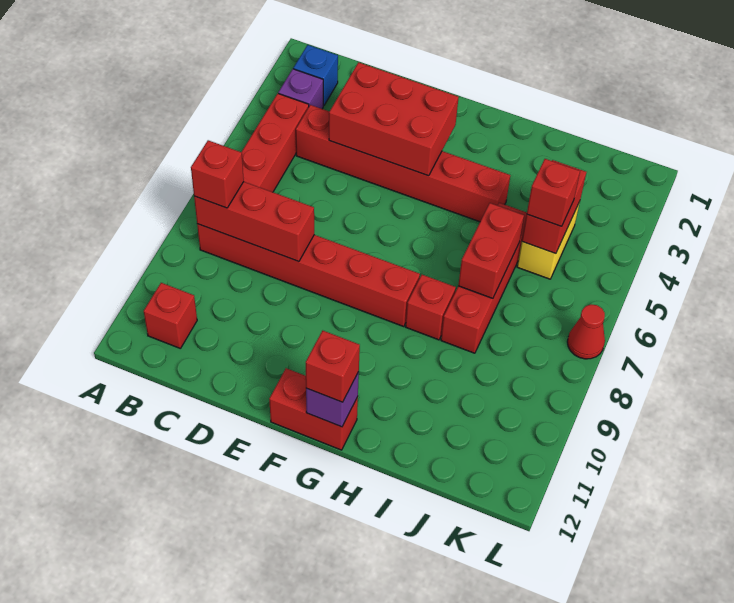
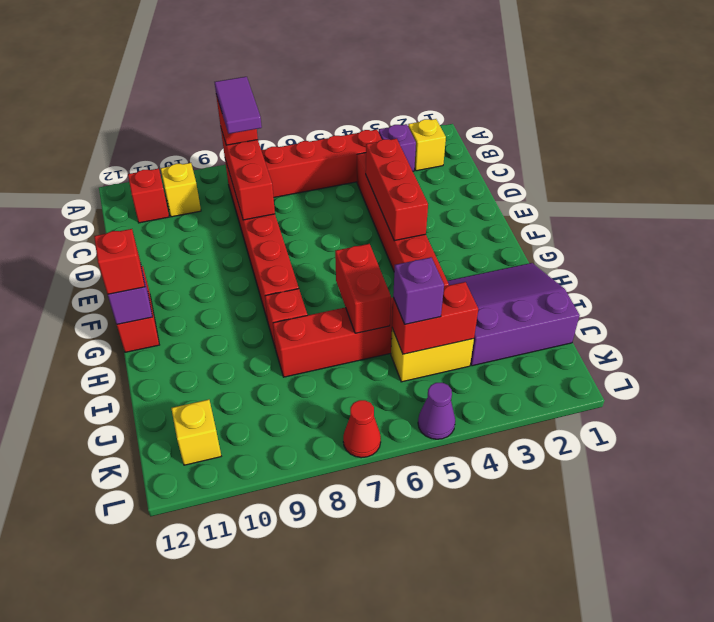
blue brick B2 level 1 -> yellow brick B2 level 1
none -> purple tile B8:C8 level 4
none -> yellow brick B10 level 1
red brick D3:F4 level 2 -> red brick D4:F4 level 2
none -> purple slope H1:J3 level 1 top J
red brick I6:I7 level 2 -> red brick H6:I6 level 2
red brick J5 level 3 -> purple brick J5 level 3
none -> yellow brick K11 level 1
none -> purple cone L5 level 1

